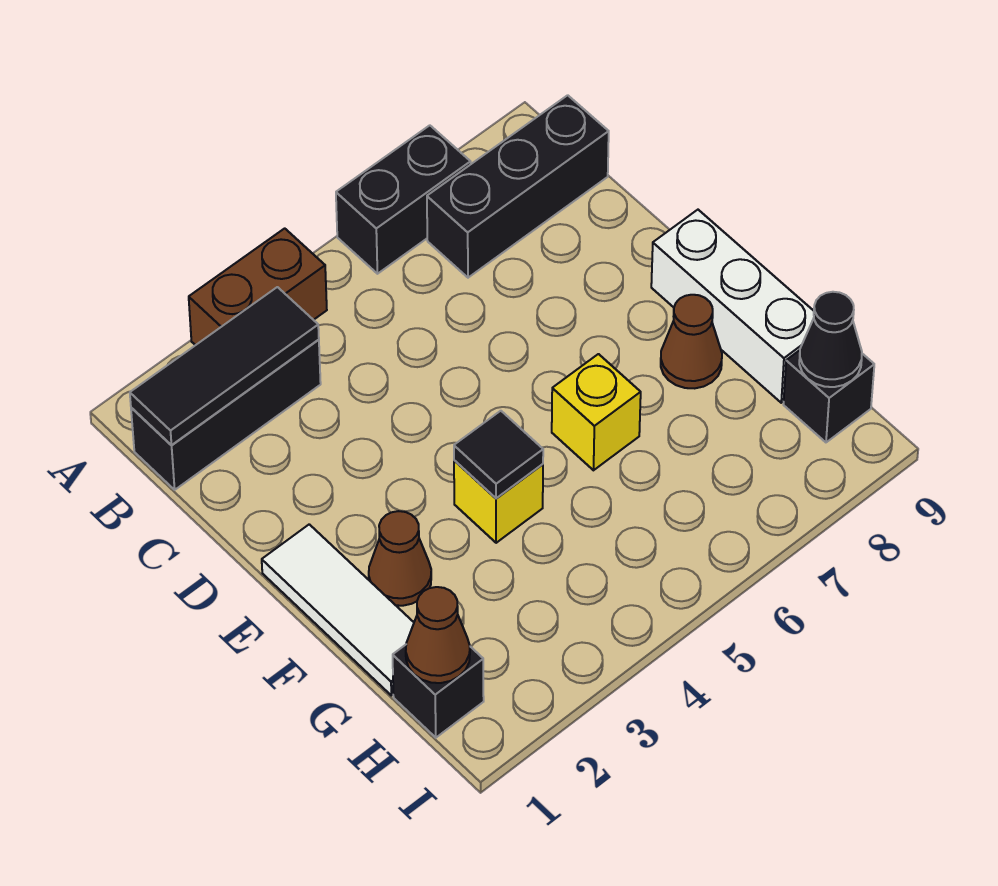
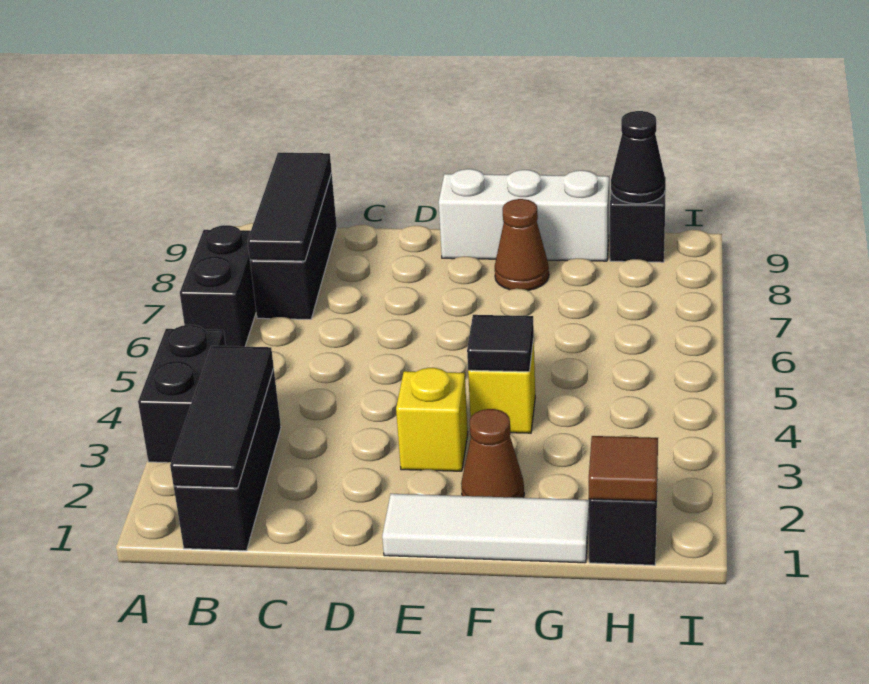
brown brick A3:A4 level 1 -> black brick A3:A4 level 1
none -> black tile B7:B9 level 2
yellow brick F6 level 1 -> yellow brick E3 level 1
brown cone H1 level 2 -> brown tile H1 level 2

